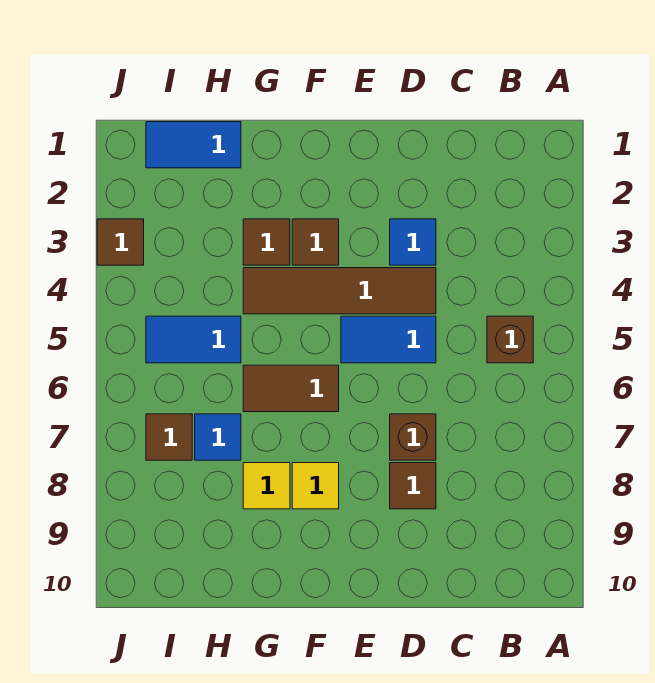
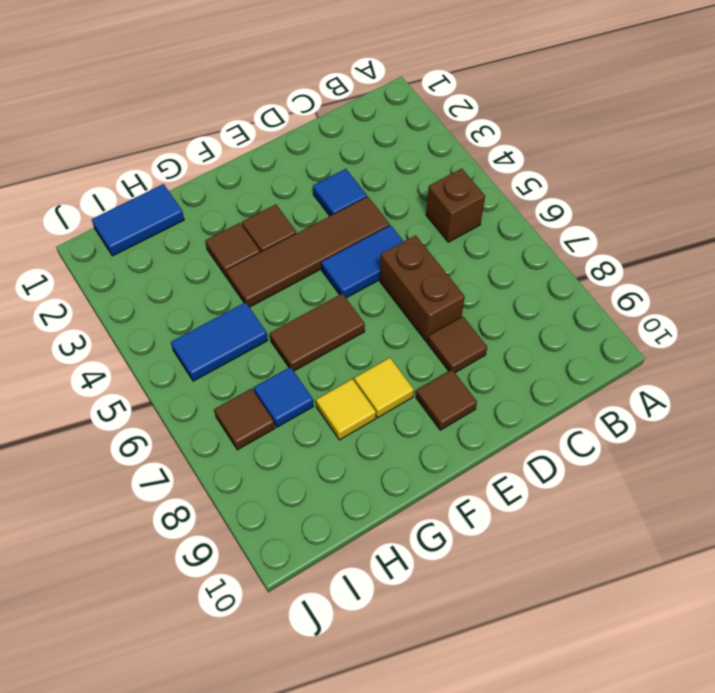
brown brick D7 level 1 -> brown brick D6:D7 level 1
brown tile J3 level 1 -> brown tile E9 level 1

